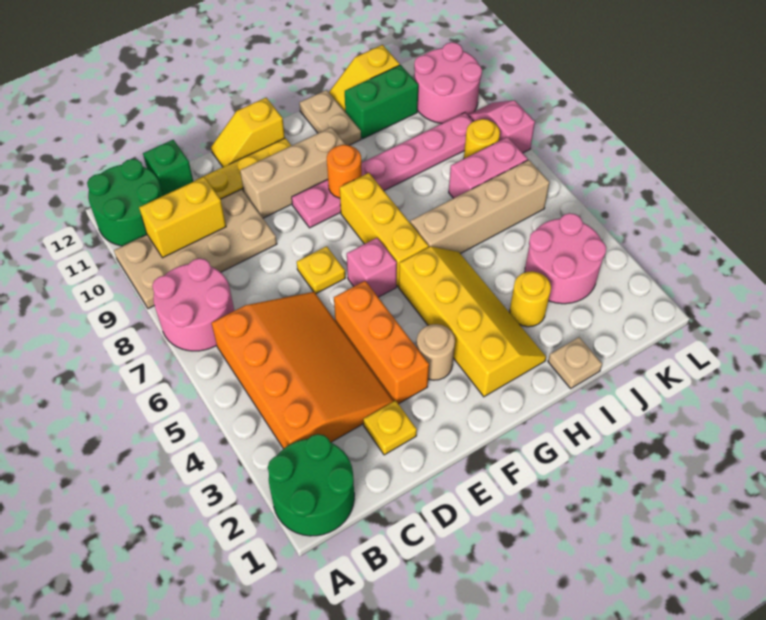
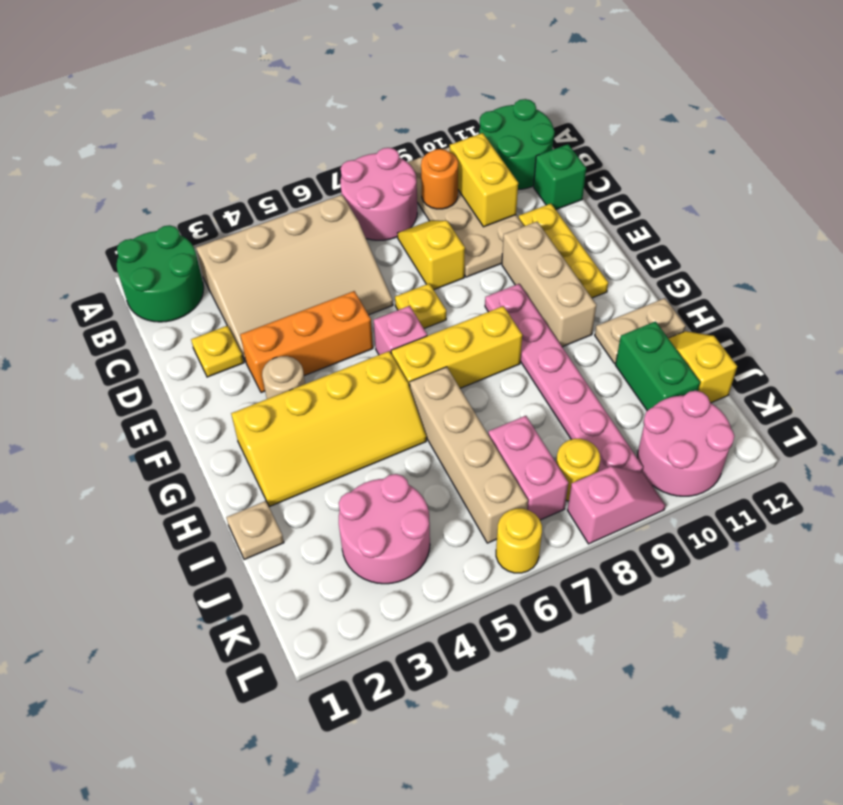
orange slope B3:D6 level 1 top B -> tan slope B3:D6 level 1 top B
yellow slope E12:F12 level 1 top F -> yellow slope C8:D8 level 1 top D
orange round brick G9 level 2 -> orange round brick B9 level 2
yellow round brick I3 level 1 -> yellow round brick L6 level 1

